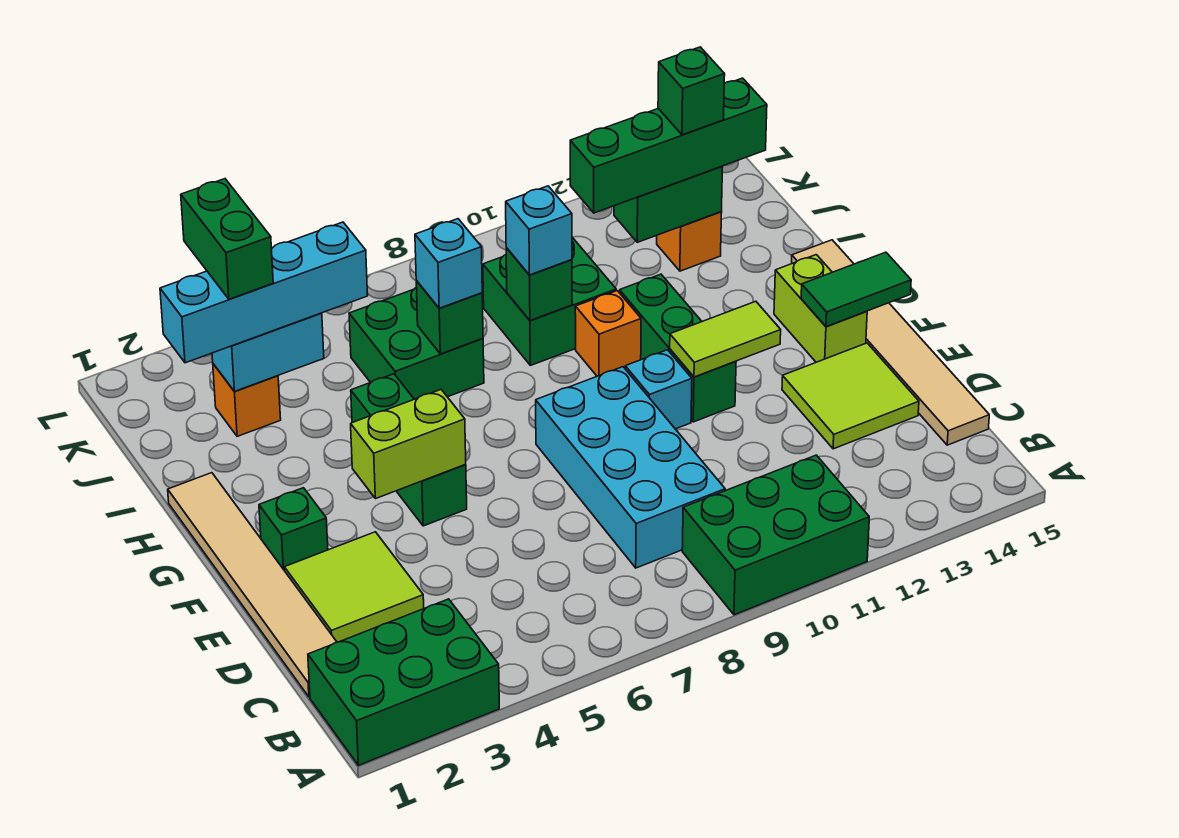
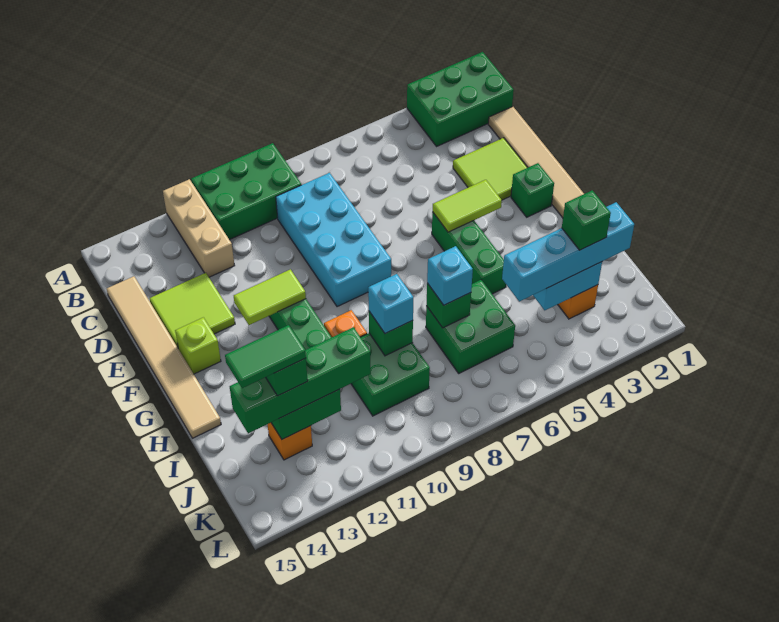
none -> tan brick A12:C12 level 1
lime brick F4:F5 level 2 -> lime tile F4:F5 level 2
cyan brick F10 level 1 -> none
lime brick F14:G14 level 1 -> lime brick F14 level 1
green tile F14:F15 level 2 -> green tile J13:J14 level 5
green brick J3:K3 level 4 -> green brick J3 level 4

